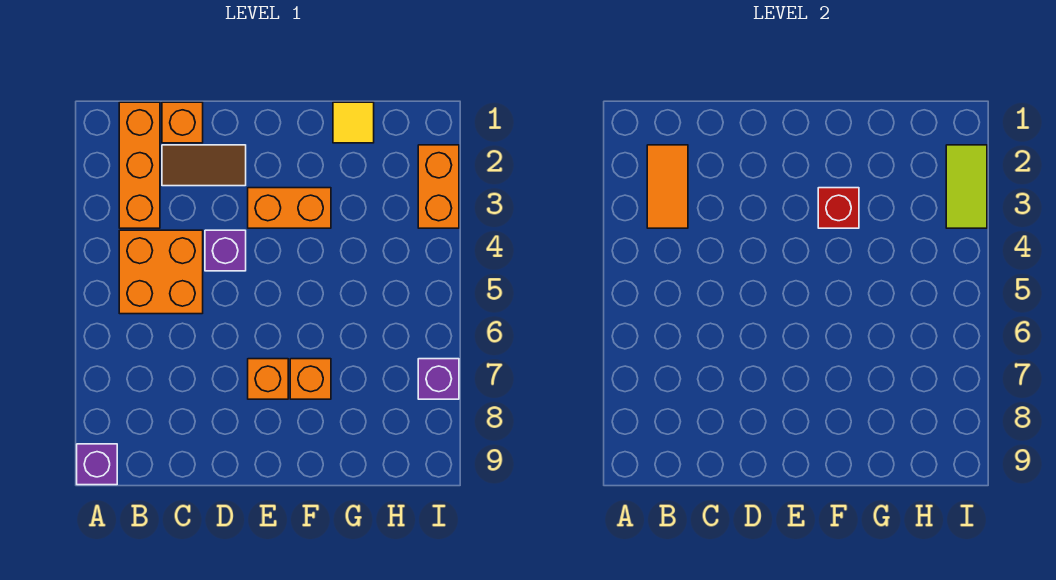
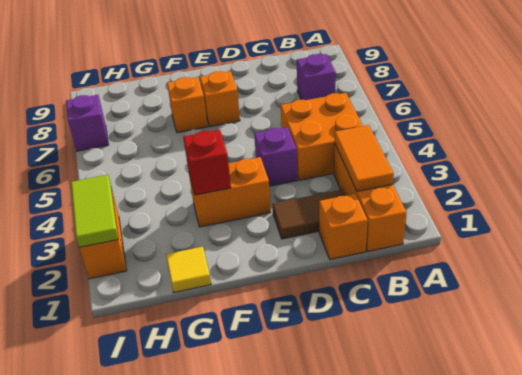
purple brick A9 level 1 -> purple brick B7 level 1

